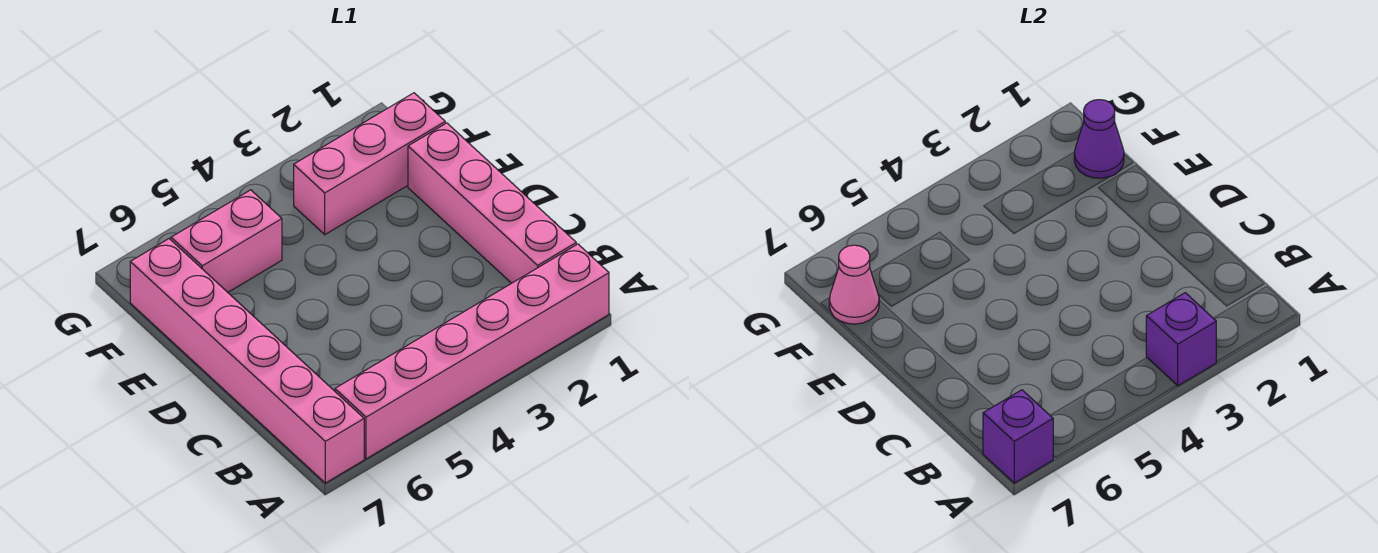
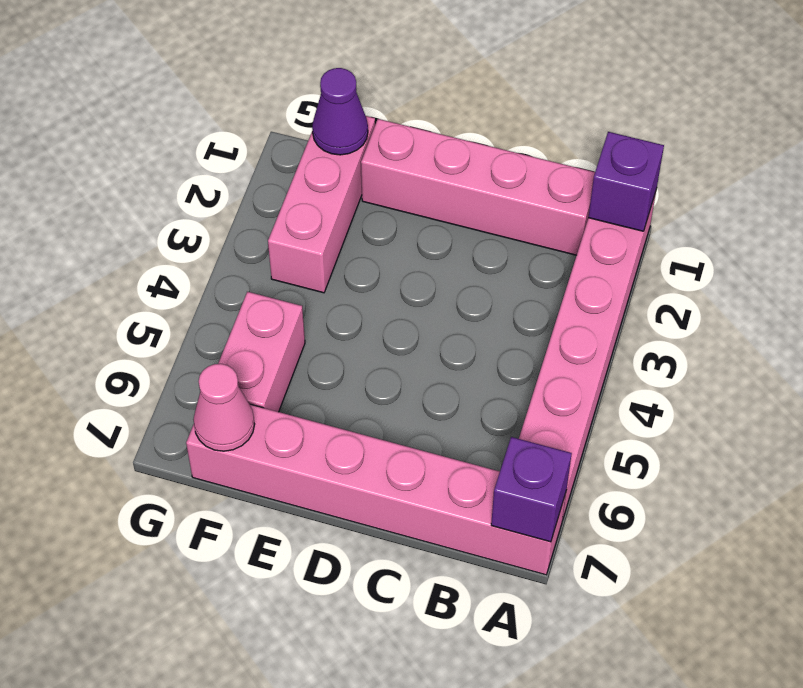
purple brick A3 level 2 -> purple brick A1 level 2

